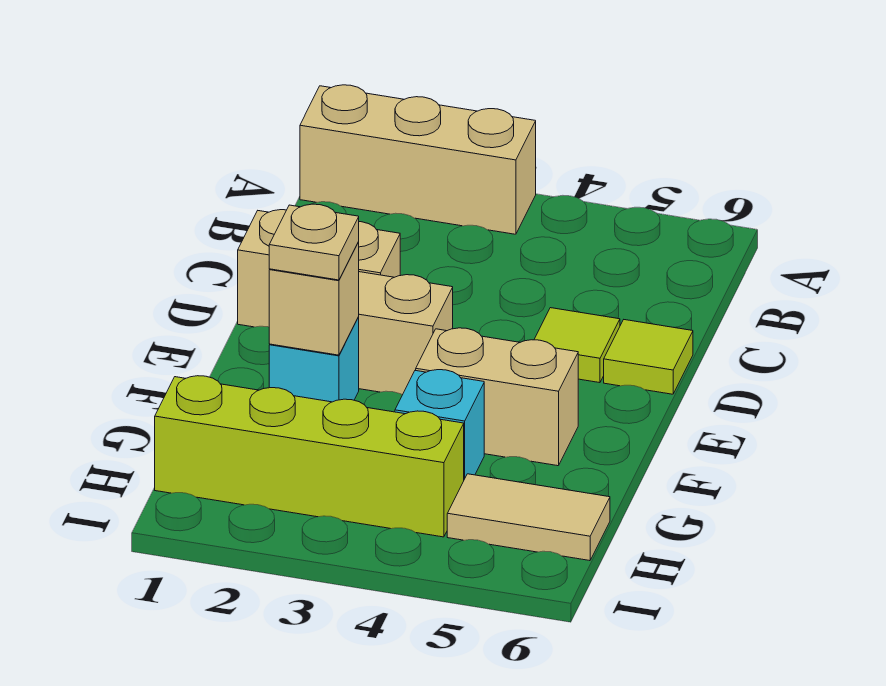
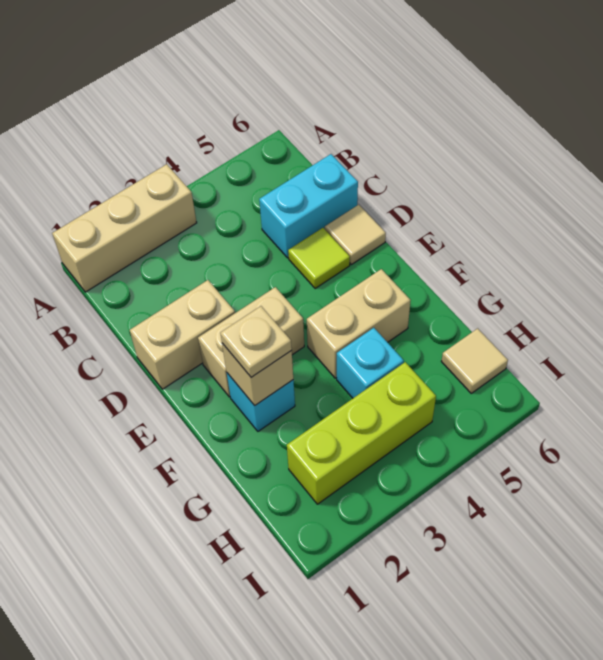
none -> cyan brick C5:C6 level 1
lime tile D6 level 1 -> tan tile D6 level 1
lime brick H1:H4 level 1 -> lime brick H2:H4 level 1
tan tile H5:H6 level 1 -> tan tile H6 level 1

